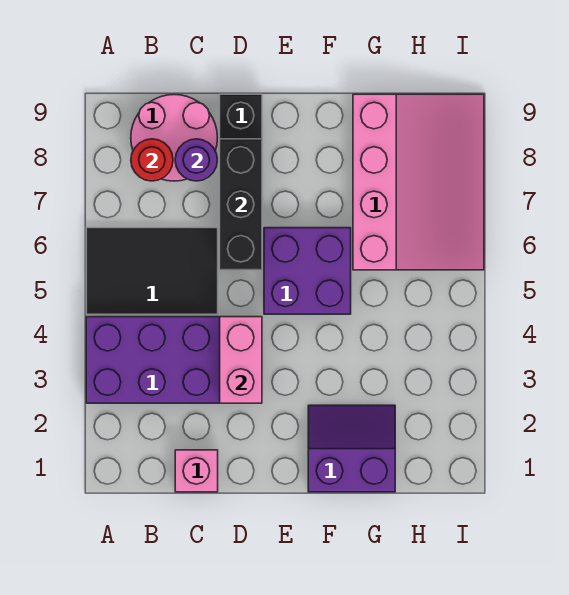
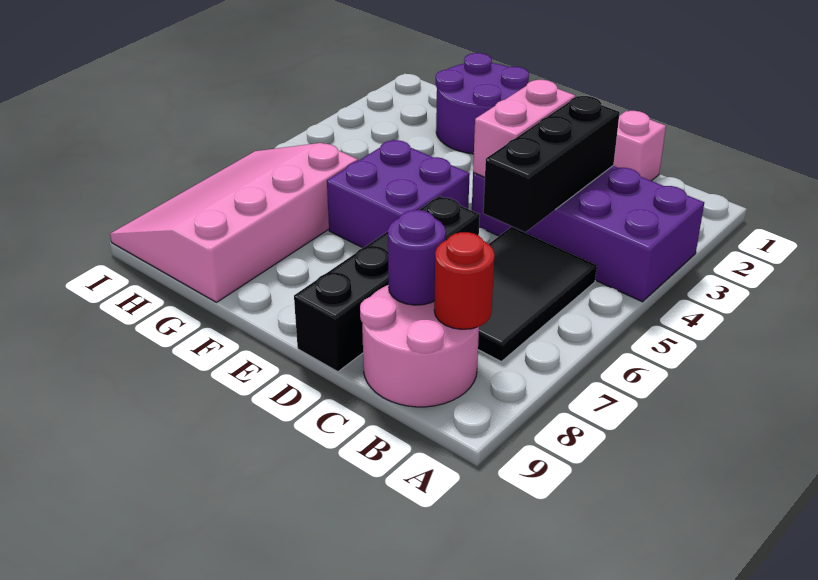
black tile A5:C6 level 1 -> black tile B5:C7 level 1
black brick D6:D8 level 2 -> black brick C3:C5 level 2
purple slope F1:G2 level 1 top 1 -> purple round brick F1:G2 level 1

